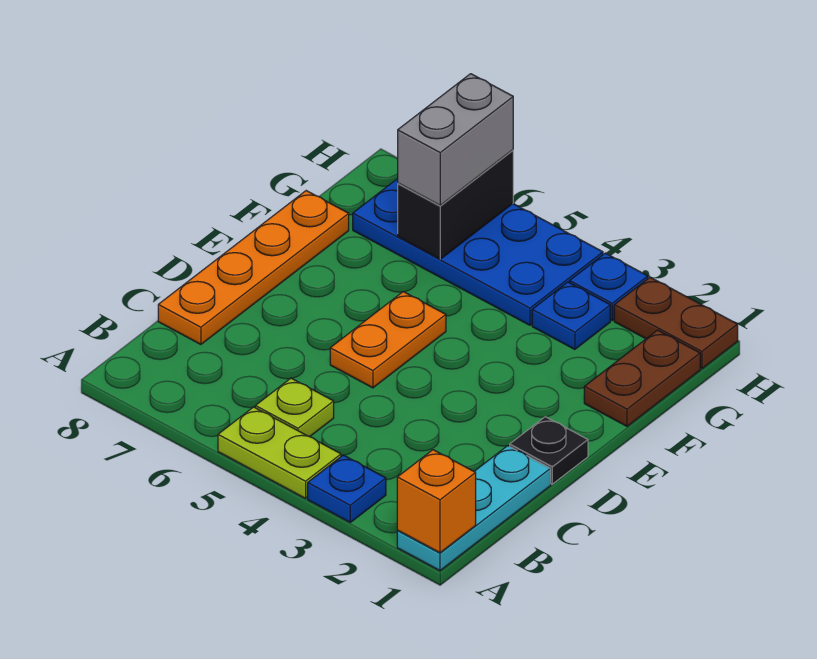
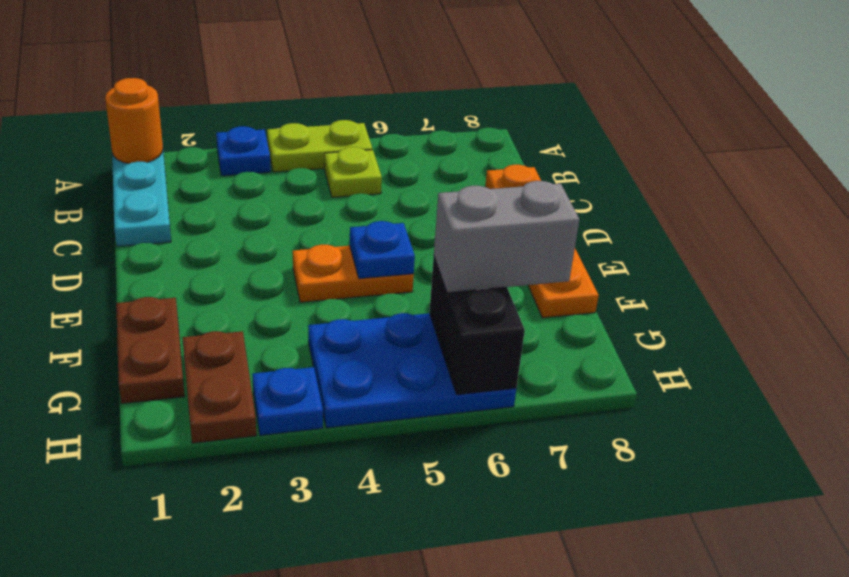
orange brick A1 level 2 -> orange round brick A1 level 2
black plate D1 level 1 -> none
orange plate D5:E5 level 1 -> orange plate E4:E5 level 1
blue plate G3 level 1 -> blue plate E5 level 2
blue plate G4:H7 level 1 -> blue plate G4:H6 level 1
grey brick G6:H6 level 3 -> grey brick G6:G7 level 3
brown plate H1:H2 level 1 -> brown plate G2:H2 level 1

